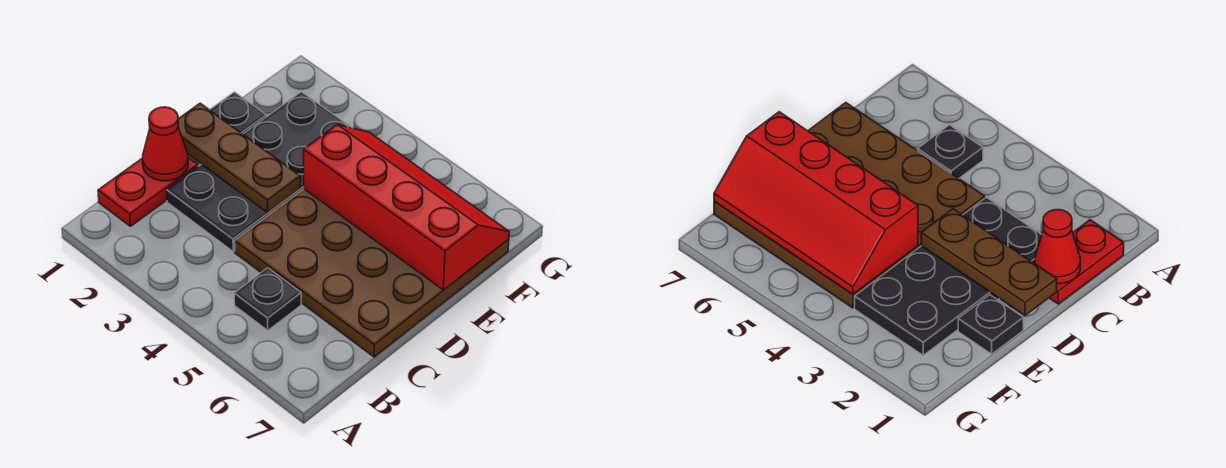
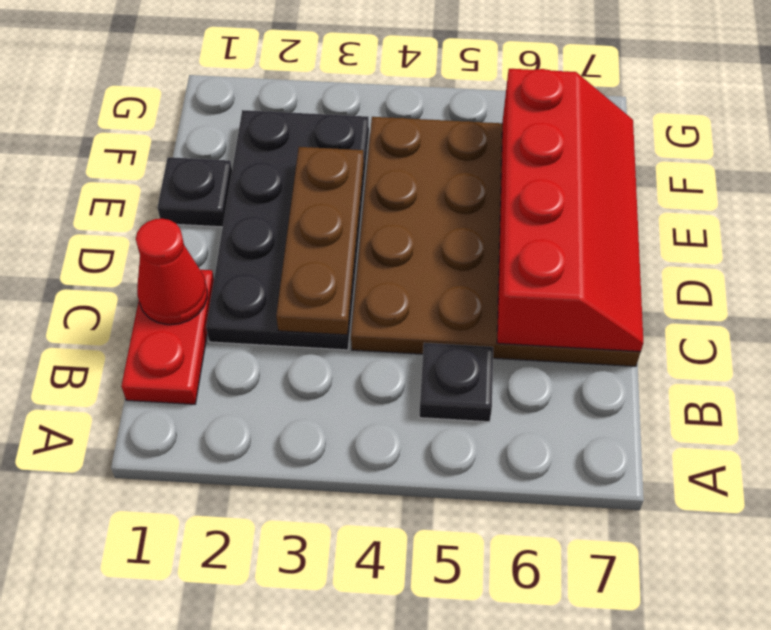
brown plate D1:D3 level 2 -> brown plate C3:E3 level 2
red slope E4:F7 level 2 top E -> red slope C6:F7 level 2 top 6

